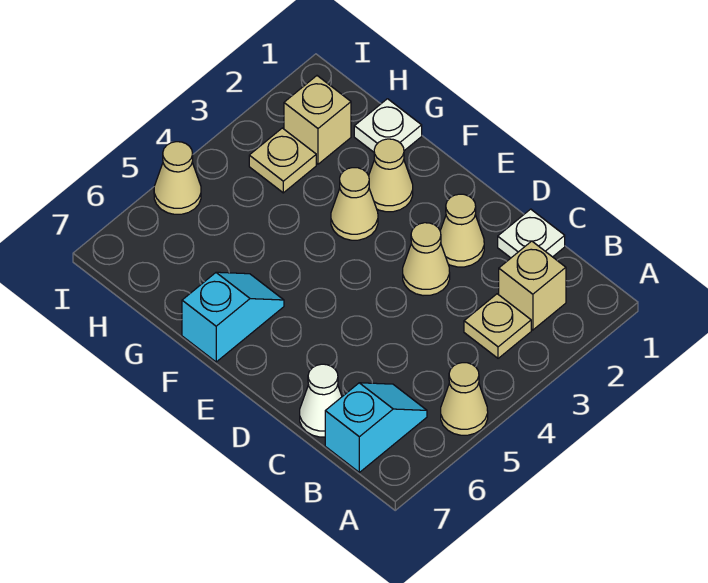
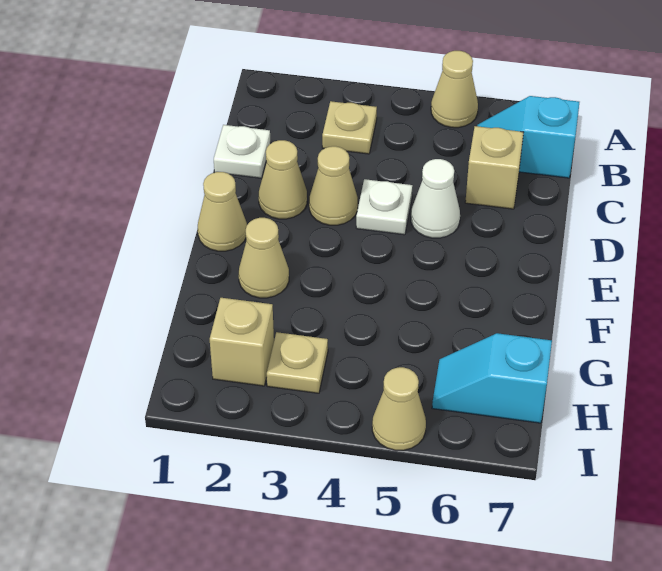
tan brick B2 level 1 -> tan brick C6 level 1
white cone C7 level 1 -> white cone D5 level 1
tan cone F3 level 1 -> tan cone E1 level 1
cyan slope F6:F7 level 1 top 7 -> cyan slope H6:H7 level 1 top 7
white plate G1 level 1 -> white plate D4 level 1

